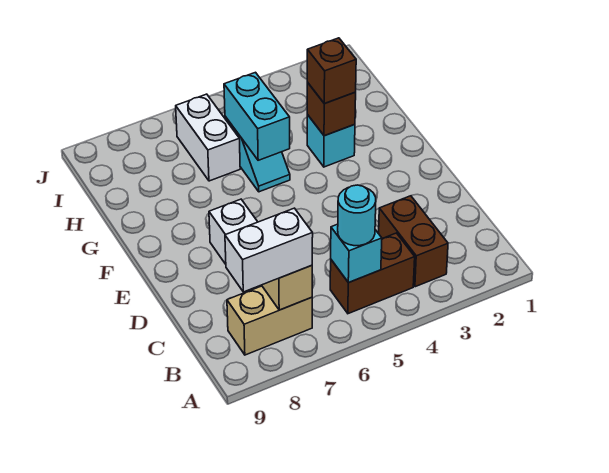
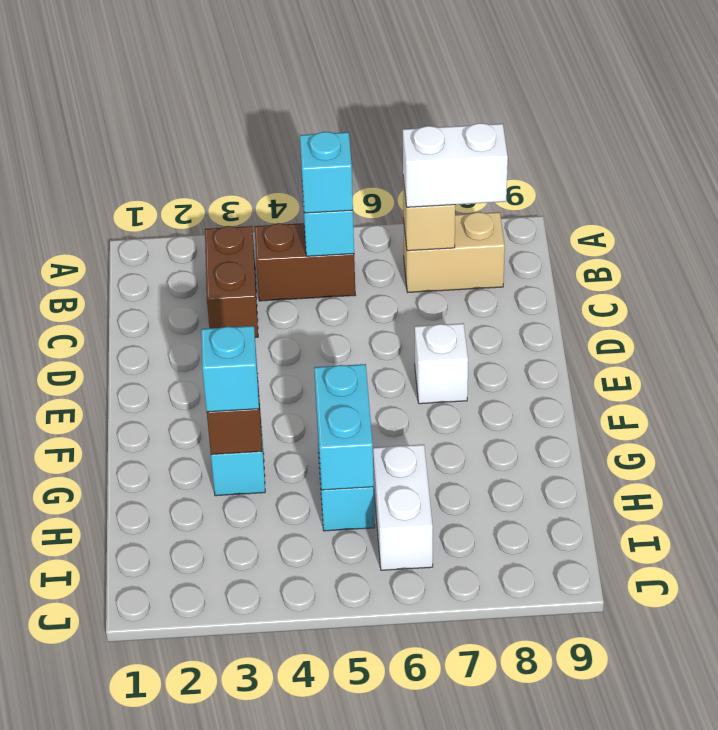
cyan round brick B5 level 3 -> cyan brick B5 level 3
brown brick G3 level 3 -> cyan brick G3 level 3

